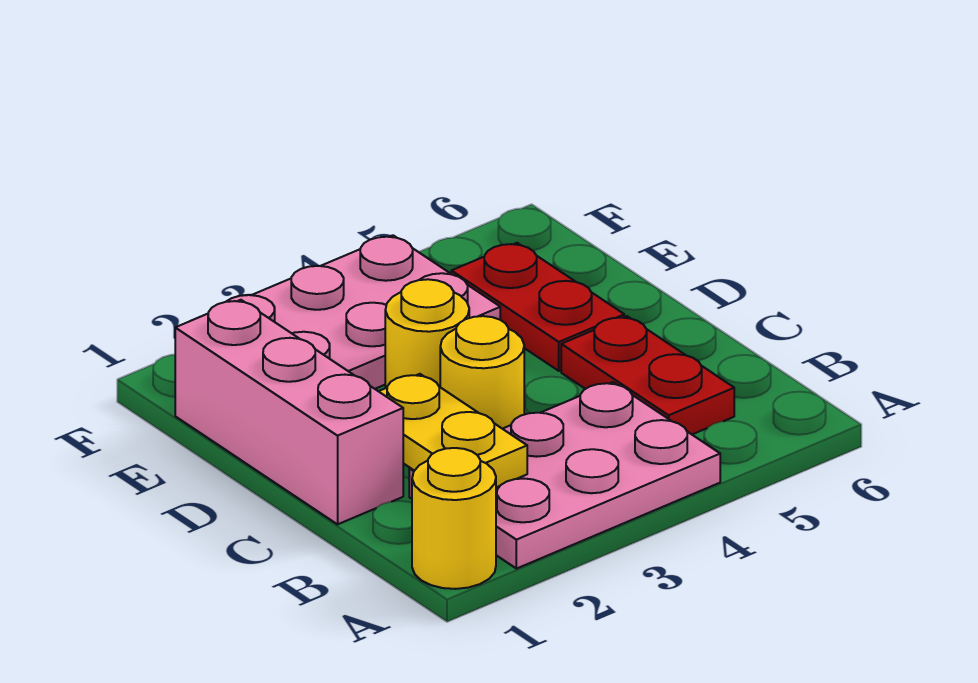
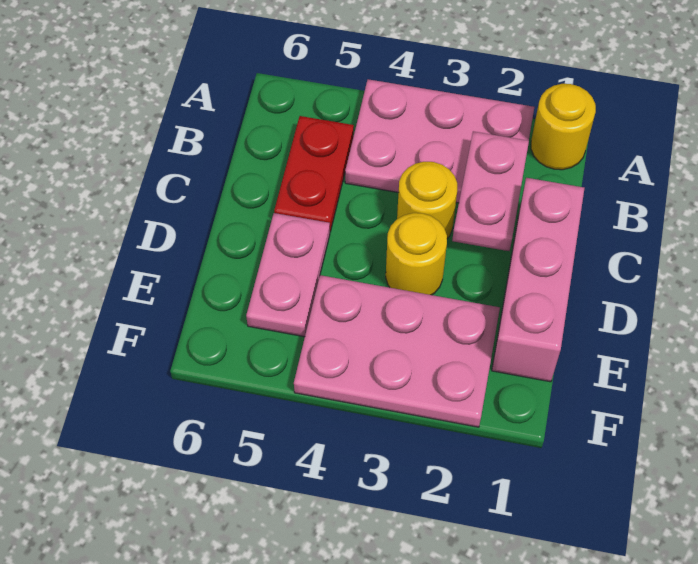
yellow plate B2:C2 level 2 -> pink plate B2:C2 level 2
red plate D5:E5 level 1 -> pink plate D5:E5 level 1

